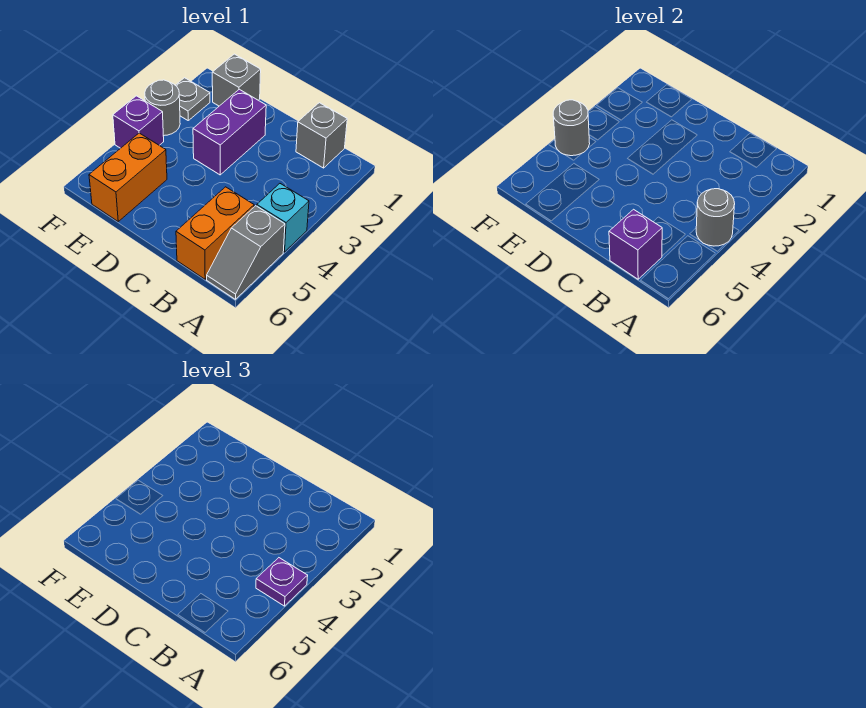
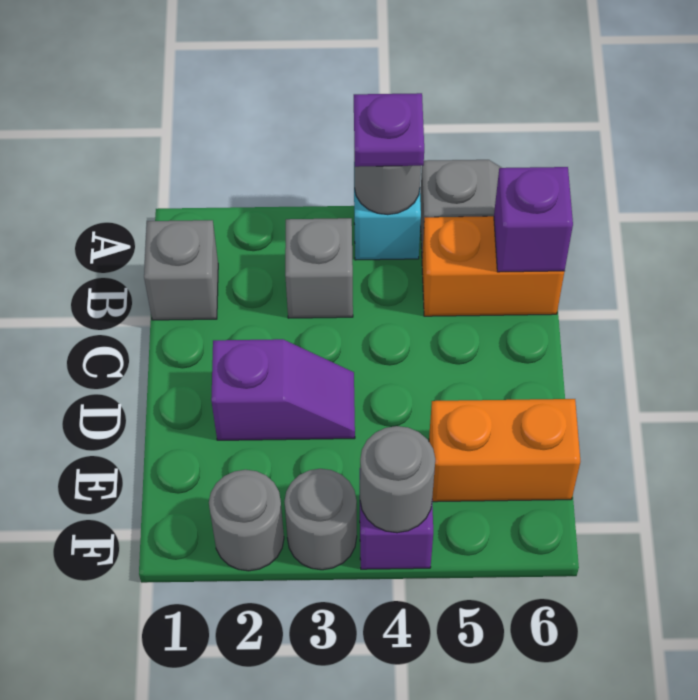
purple brick D2:D3 level 1 -> purple slope D2:D3 level 1 top 2
grey brick E1 level 1 -> grey brick B3 level 1
grey plate F2 level 1 -> grey round brick F2 level 1

